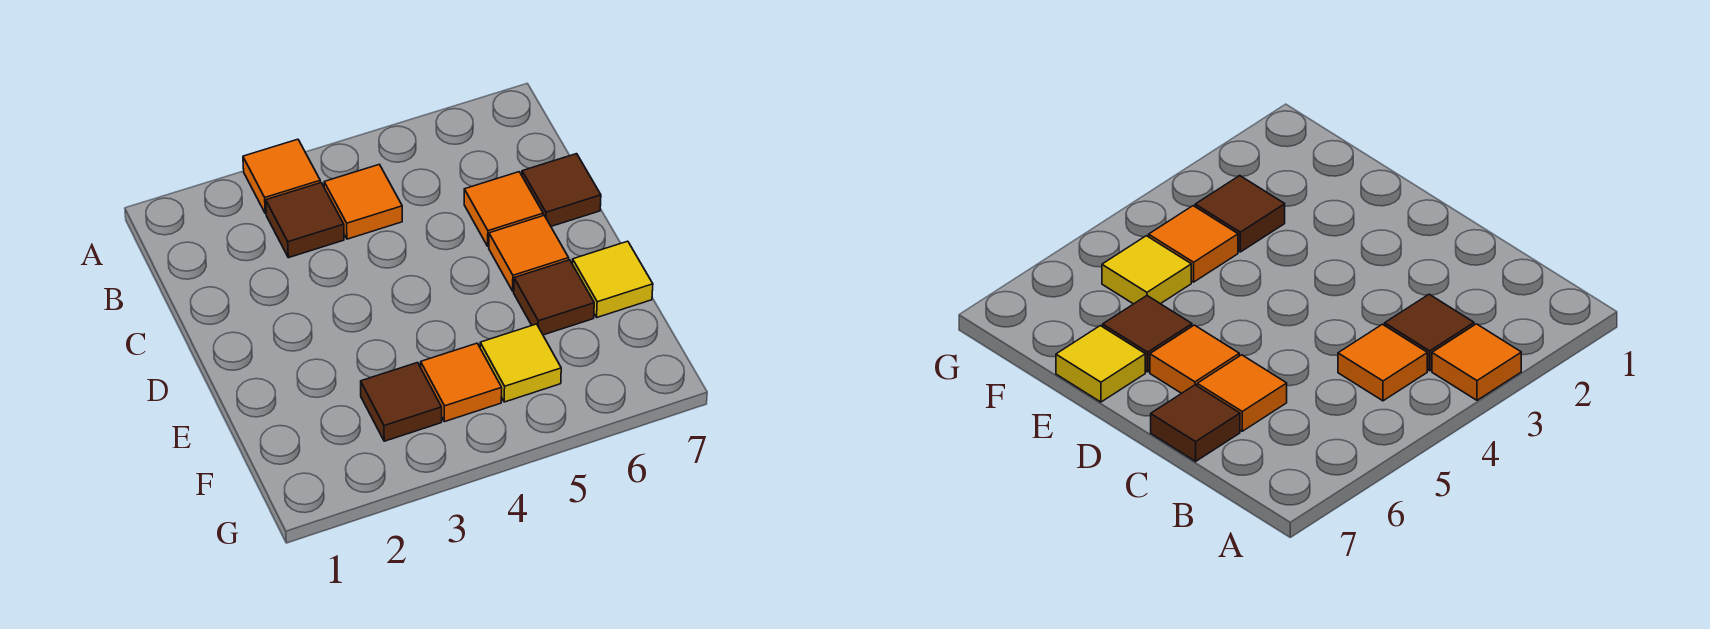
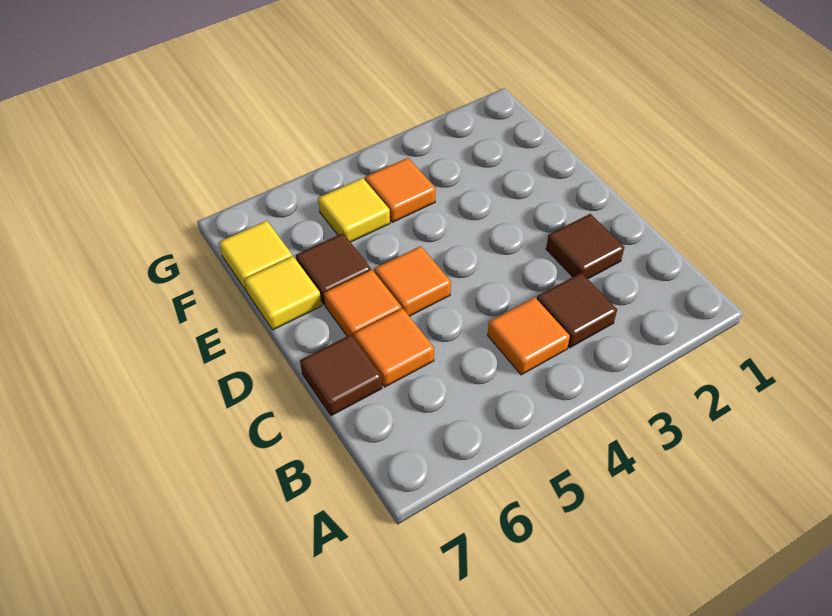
orange tile A3 level 1 -> orange tile D5 level 1
brown tile F3 level 1 -> brown tile C2 level 1
none -> yellow tile F7 level 1

